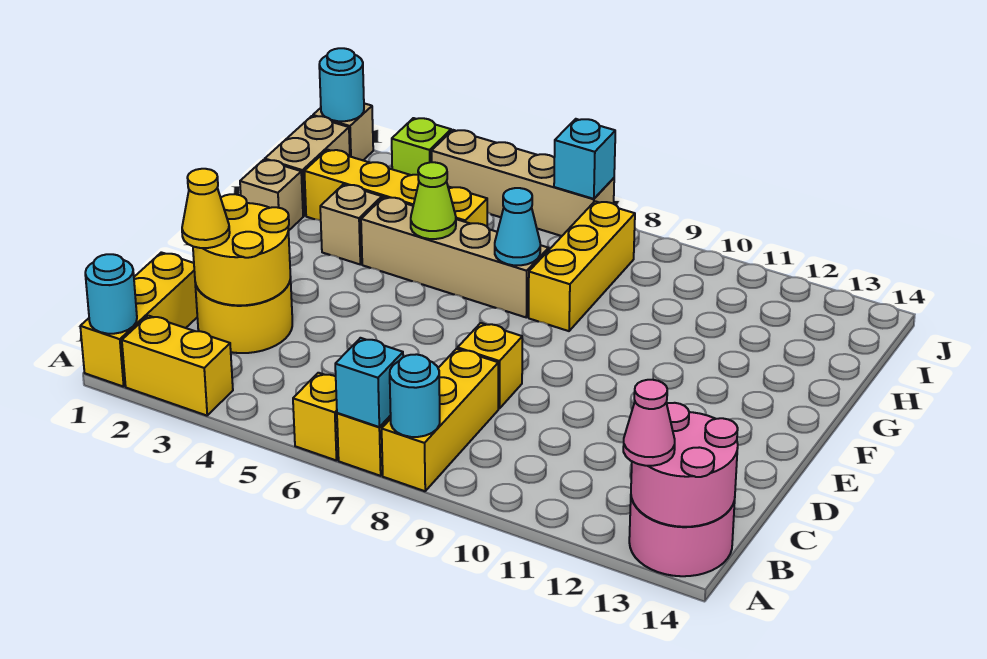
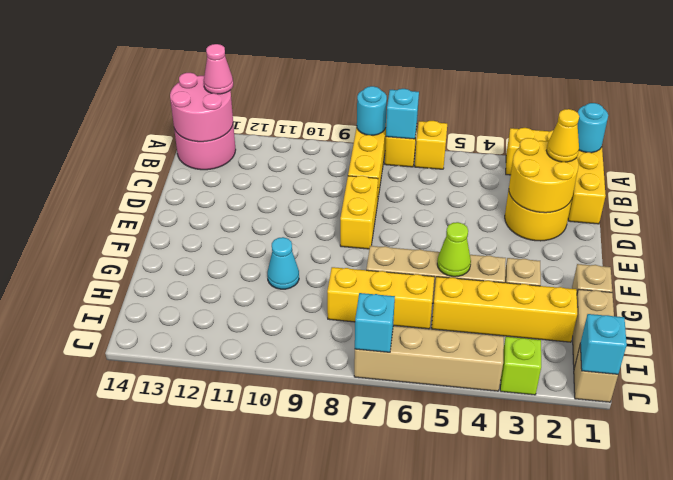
yellow brick D8 level 1 -> yellow brick D8:E8 level 1
cyan cone G7 level 2 -> cyan cone G10 level 1
yellow brick G8:I8 level 1 -> yellow brick H6:H8 level 1
cyan round brick J1 level 2 -> cyan brick J1 level 2

